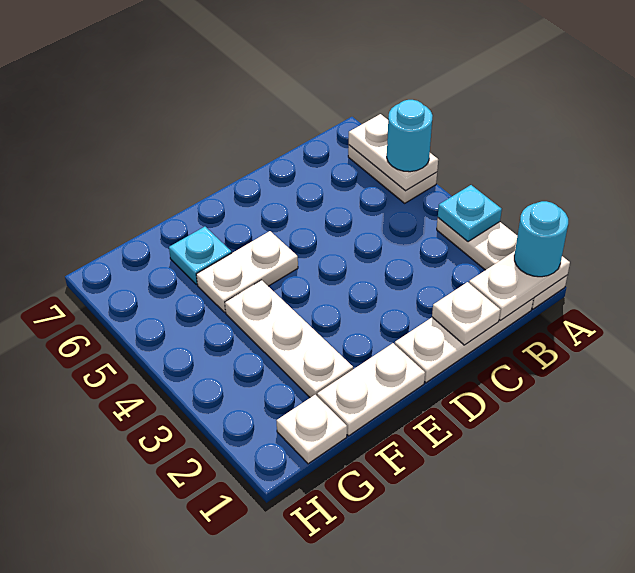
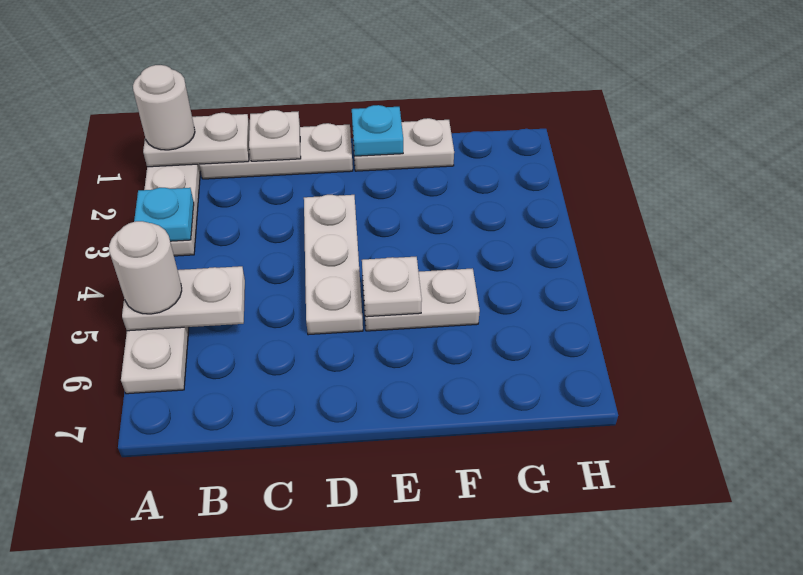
cyan round brick A1 level 3 -> white round brick A1 level 3
white plate A5:A6 level 2 -> white plate A5:B5 level 2
cyan round brick A5 level 3 -> white round brick A5 level 3
white plate F2:F4 level 1 -> white plate D3:D5 level 1
cyan plate F6 level 1 -> cyan plate E1 level 2
white plate G1 level 1 -> white plate E5 level 2

